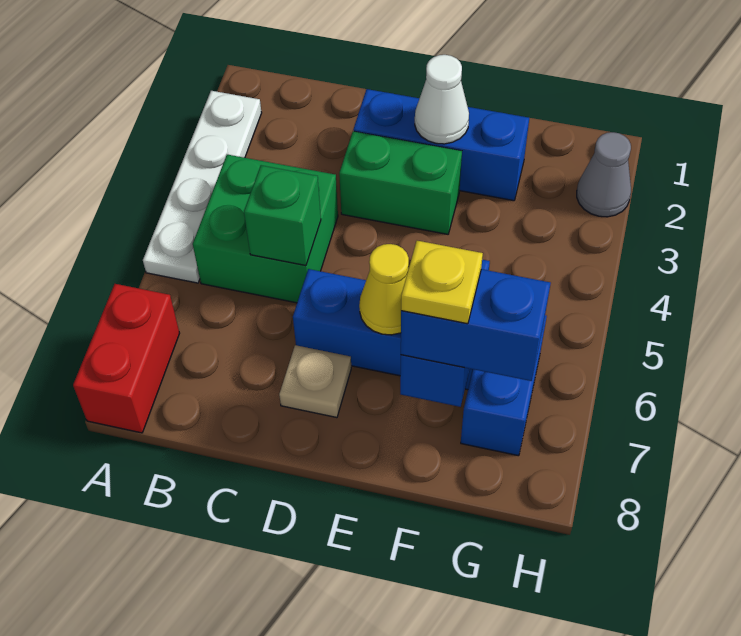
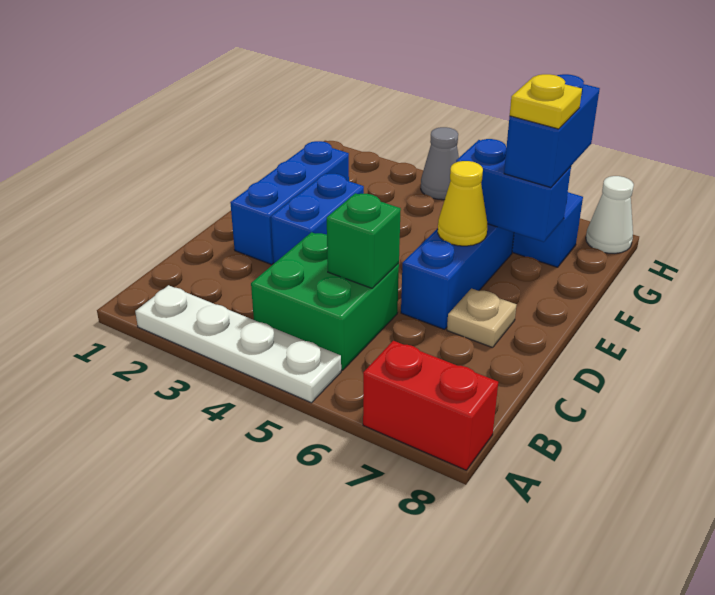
green brick D3:E3 level 1 -> blue brick D3:E3 level 1
white cone E2 level 2 -> white cone H8 level 1
grey cone H2 level 1 -> grey cone H4 level 1

